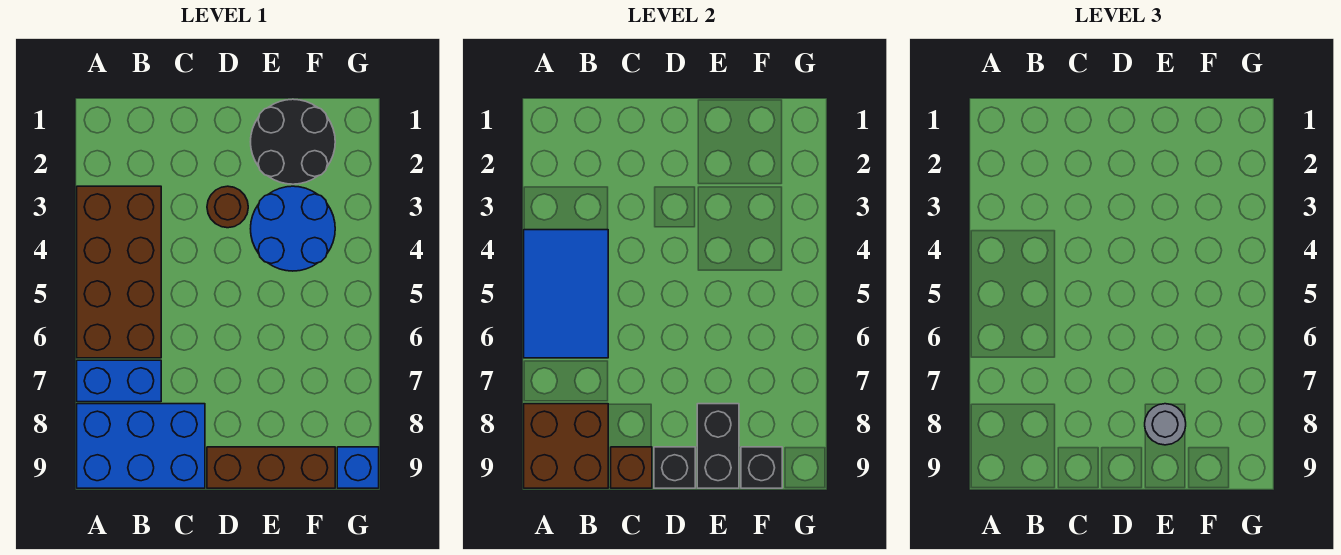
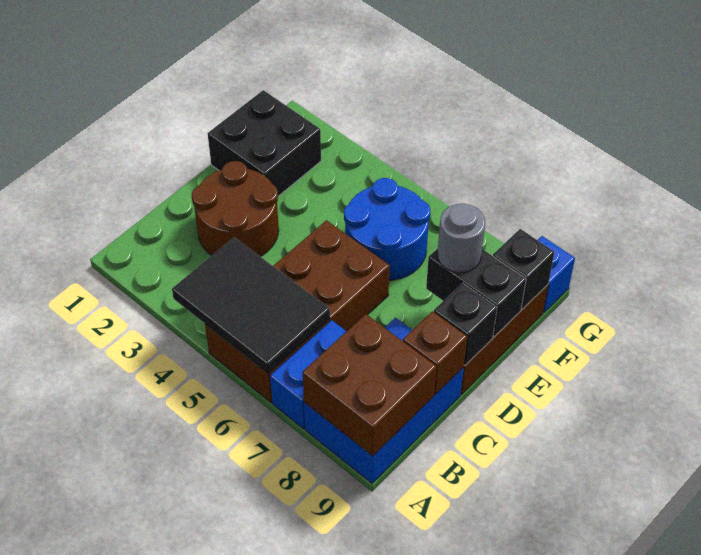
brown brick A3:B6 level 1 -> brown brick A5:D6 level 1
blue tile A4:B6 level 2 -> black tile A4:B6 level 2
brown round brick D3 level 1 -> brown round brick C2:D3 level 1
black round brick E1:F2 level 1 -> black brick E1:F2 level 1
blue round brick E3:F4 level 1 -> blue round brick E5:F6 level 1

